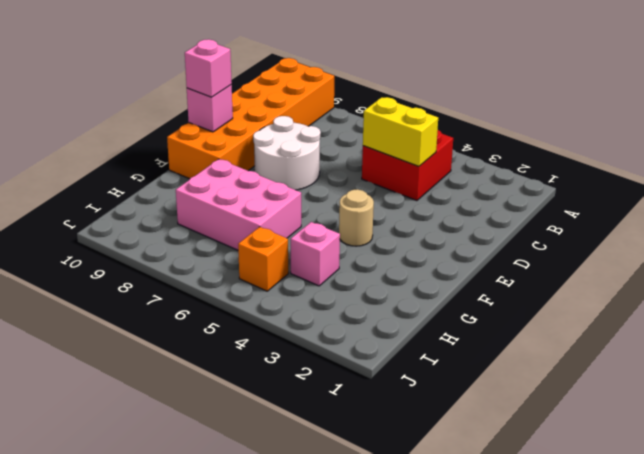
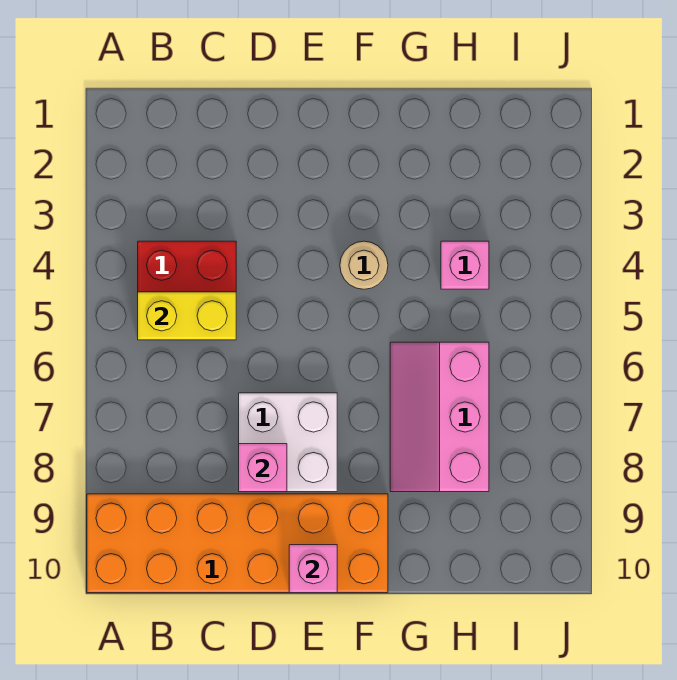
yellow brick C4:C5 level 2 -> yellow brick B5:C5 level 2
white round brick D7:E8 level 1 -> white brick D7:E8 level 1
pink brick E10 level 3 -> pink brick D8 level 2
pink brick G6:H8 level 1 -> pink slope G6:H8 level 1 top H
orange brick I5 level 1 -> none

